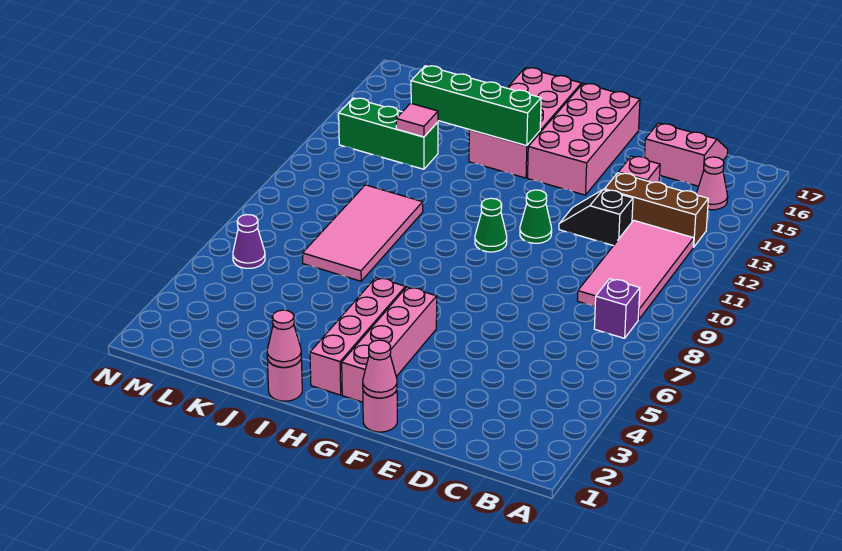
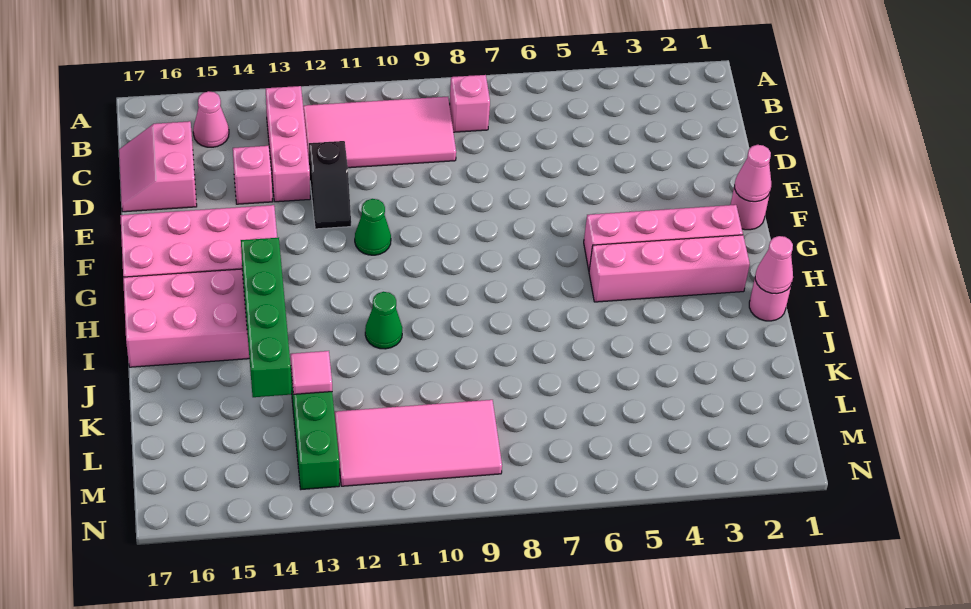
purple brick B8 level 1 -> pink brick B8 level 1
brown brick B13:D13 level 1 -> pink brick B13:D13 level 1
green cone G10 level 1 -> green cone I11 level 1
pink tile J7:K10 level 1 -> pink tile L9:M12 level 1
purple cone M6 level 1 -> none

